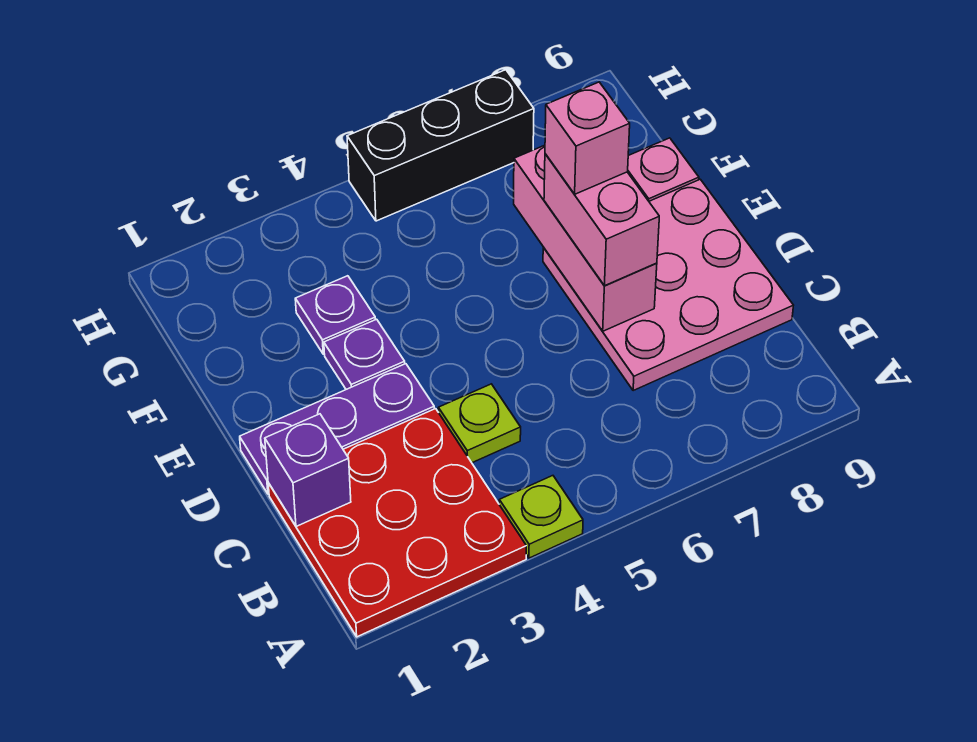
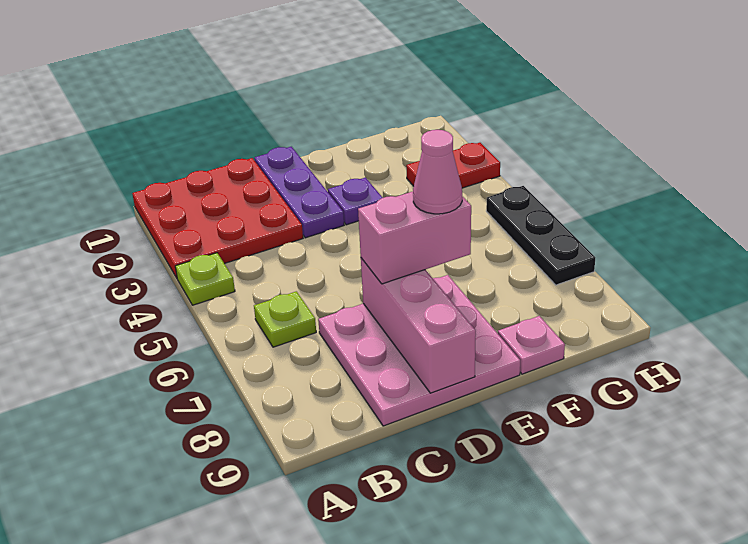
purple brick C1 level 2 -> none
lime plate C4 level 1 -> lime plate B6 level 1
pink brick D7:F7 level 2 -> pink brick D7:D9 level 2
pink brick E7 level 4 -> pink cone E7 level 4
purple plate F3 level 1 -> none
none -> red plate G3:H3 level 1
black brick H5:H7 level 1 -> black plate H5:H7 level 1

